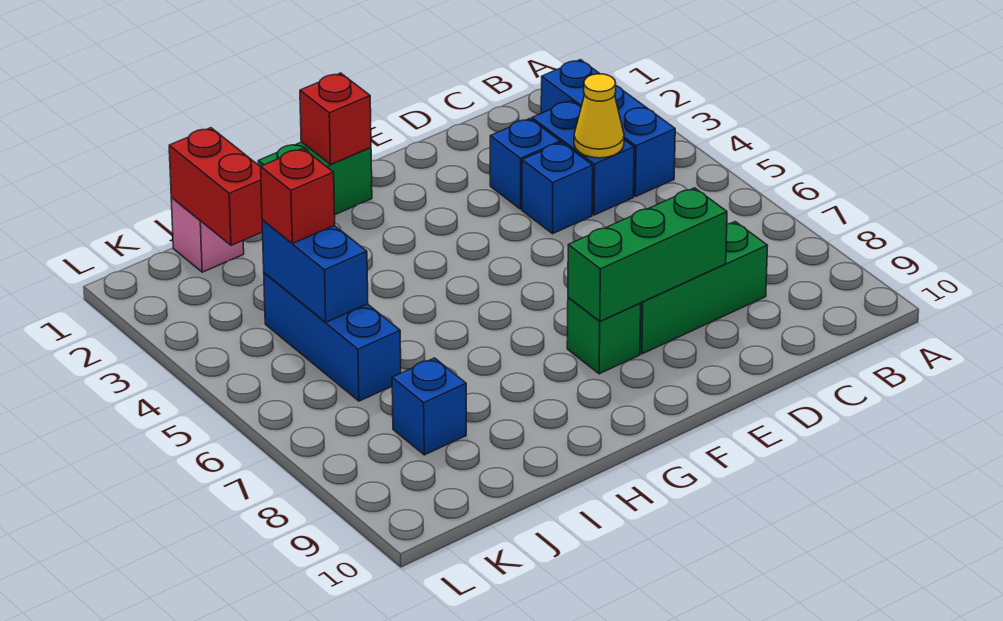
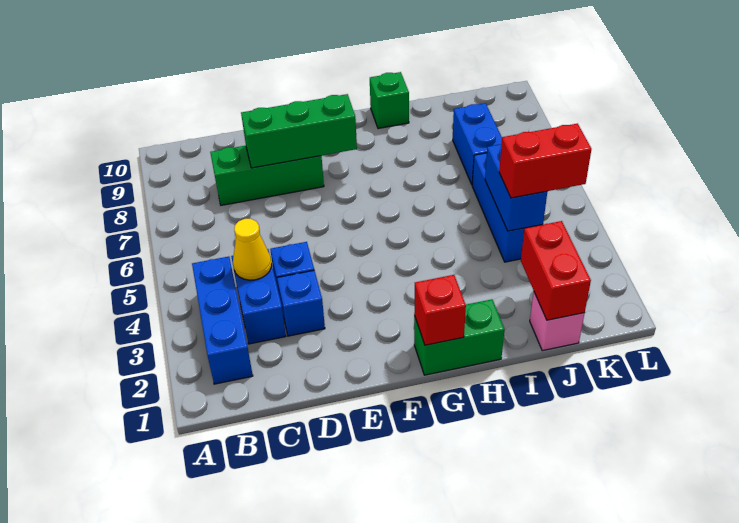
green brick F8 level 1 -> green brick H10 level 1
red brick J4 level 3 -> red brick J4:K4 level 3
blue brick J8 level 1 -> blue brick J7:J8 level 1

